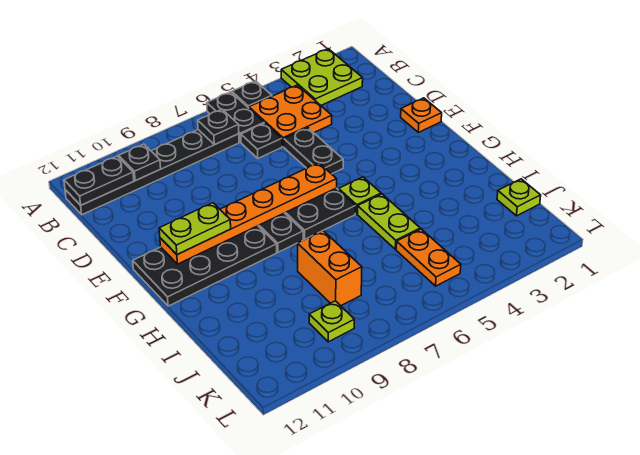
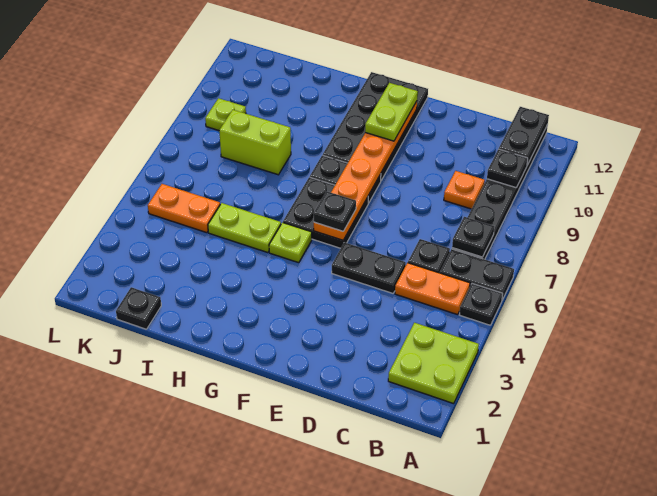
orange plate B4:C5 level 1 -> orange plate B5:C5 level 1
orange plate E1 level 1 -> orange plate C9 level 1
none -> black plate F6 level 3
orange brick I8:J8 level 1 -> lime brick I8:J8 level 1
lime plate J1 level 1 -> black plate J1 level 1

